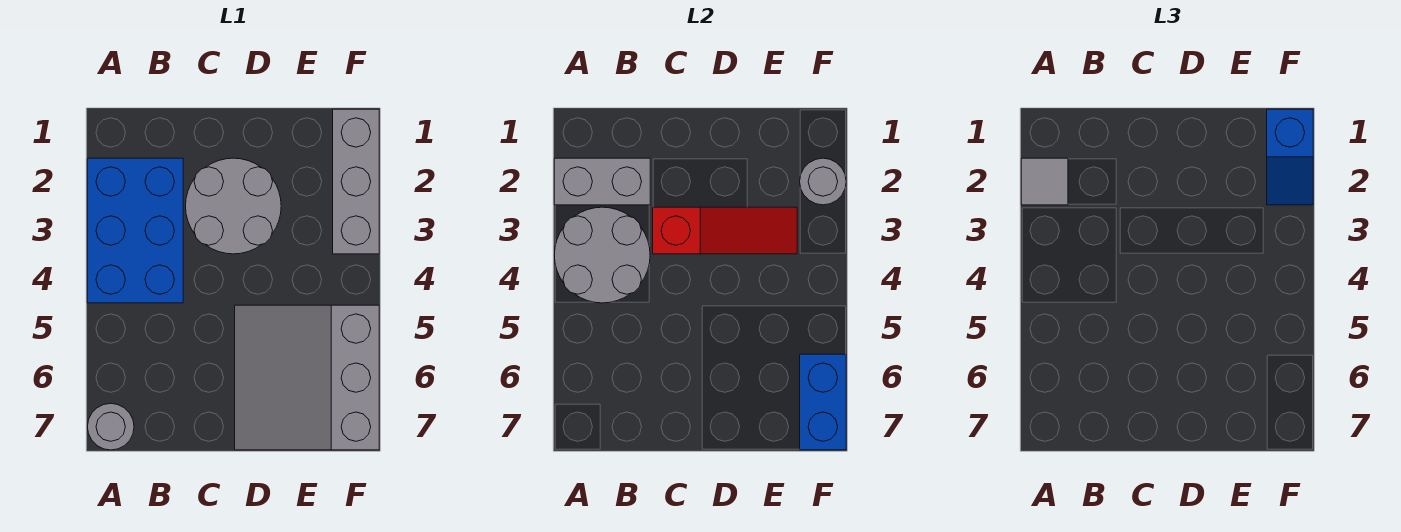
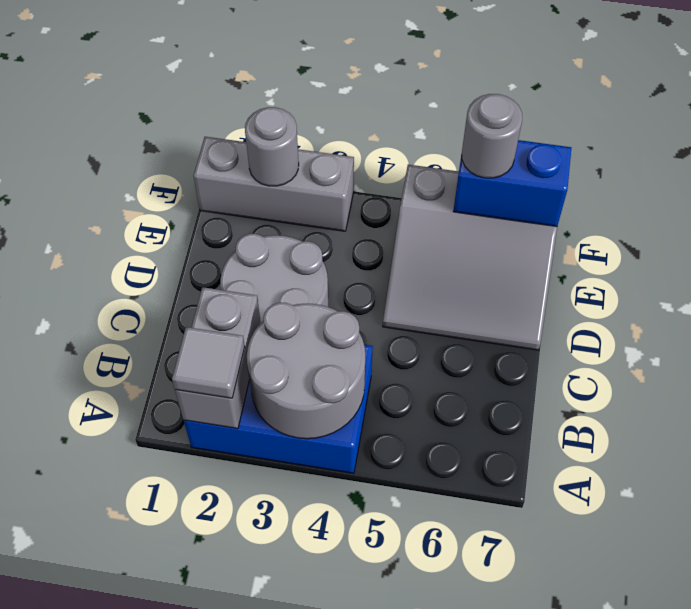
grey round brick A7 level 1 -> grey round brick F6 level 3
red slope C3:E3 level 2 top C -> none
blue slope F1:F2 level 3 top 1 -> none

